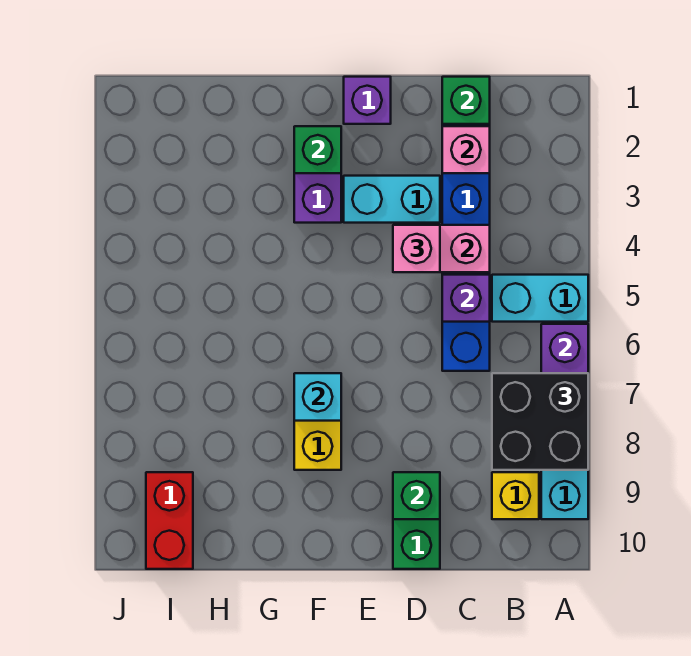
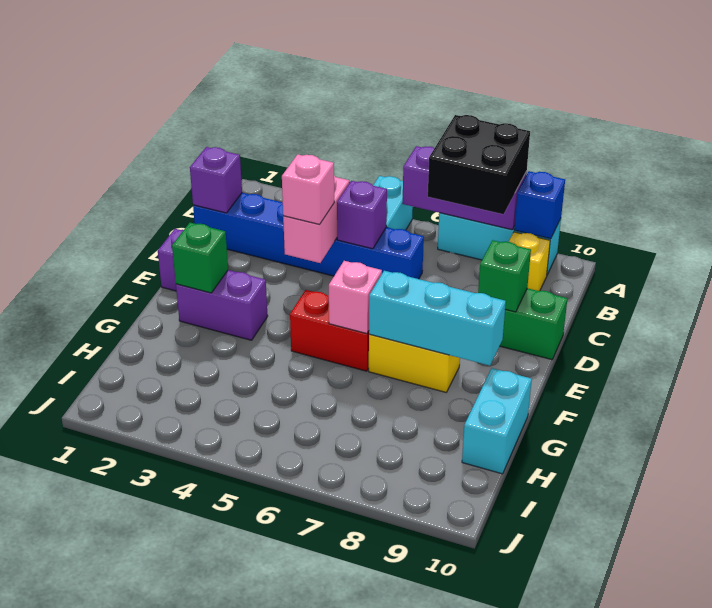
none -> blue brick A9 level 2
green brick C1 level 2 -> purple brick C1 level 2
pink brick C2 level 2 -> pink brick F6 level 2
cyan brick D3:E3 level 1 -> cyan brick G10:H10 level 1
cyan brick F7 level 2 -> cyan brick F7:F9 level 2
red brick I9:I10 level 1 -> red brick F5:F6 level 1

